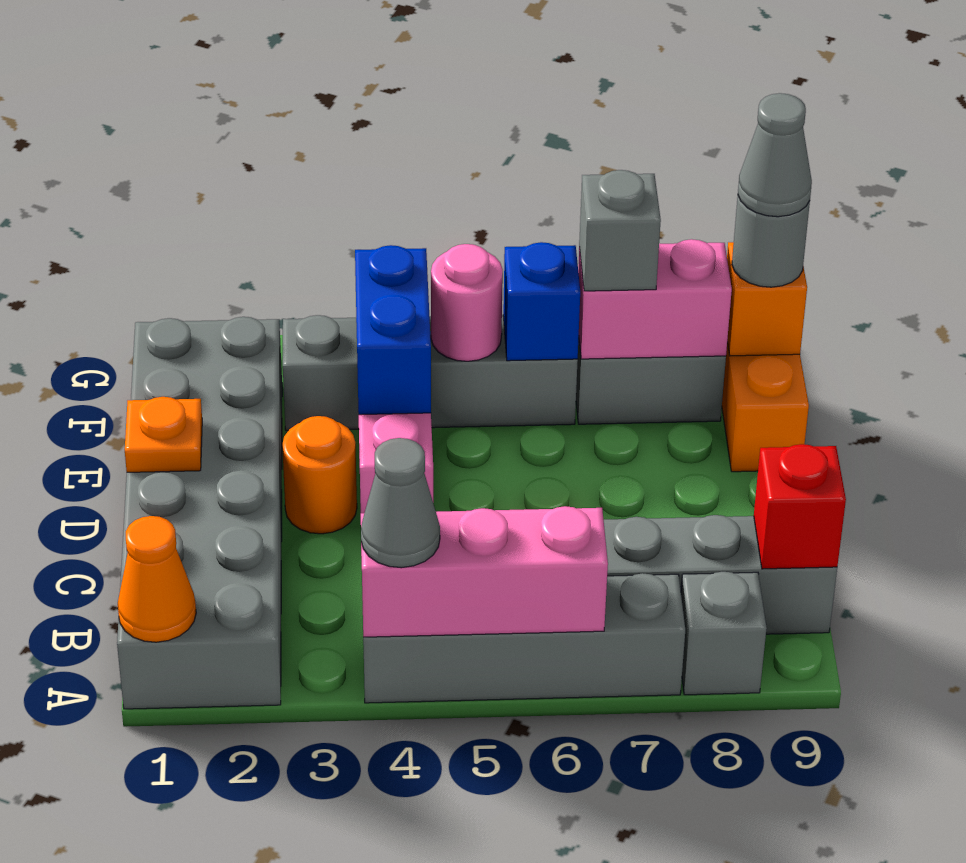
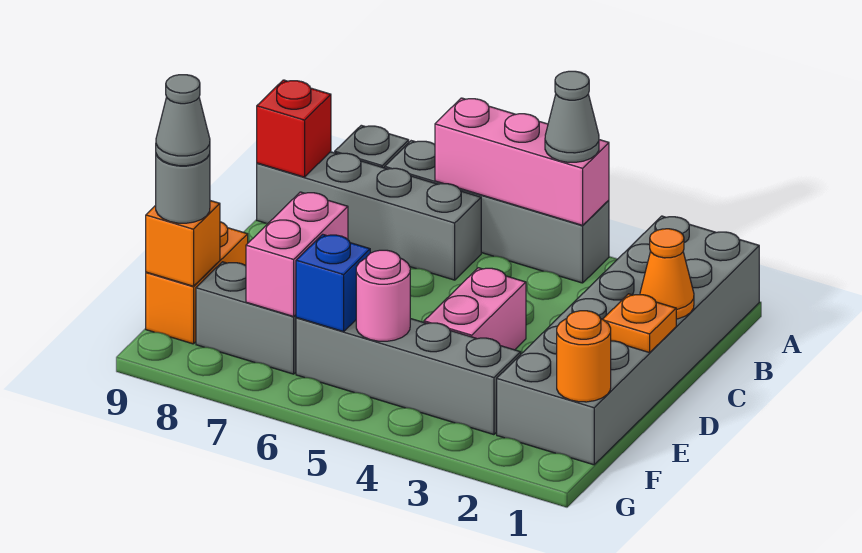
orange cone A1 level 2 -> orange cone C1 level 2
orange round brick D3 level 1 -> orange round brick F1 level 2
blue brick E4:F4 level 2 -> none
pink brick F7:F8 level 2 -> pink brick E7:F7 level 2
grey brick F7 level 3 -> none

